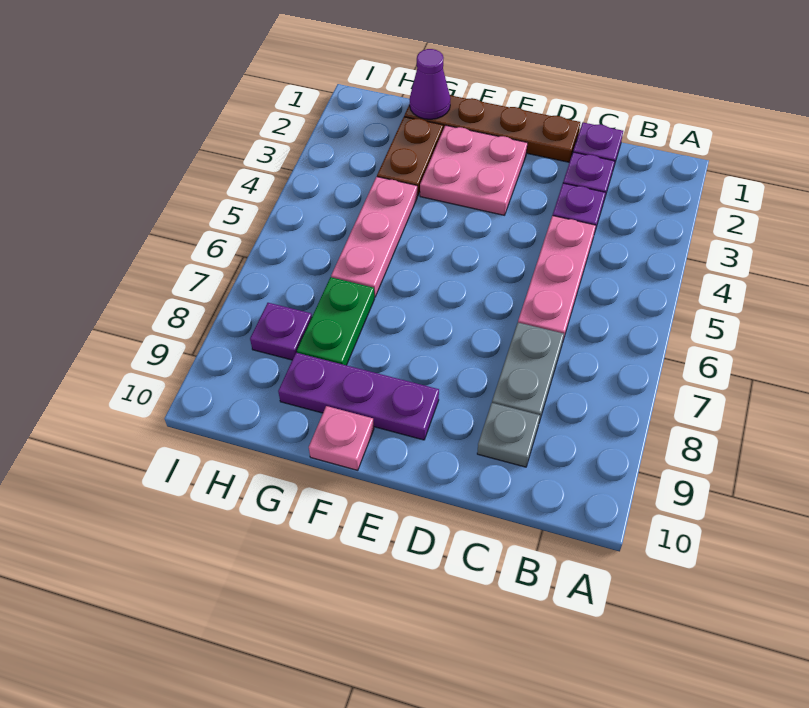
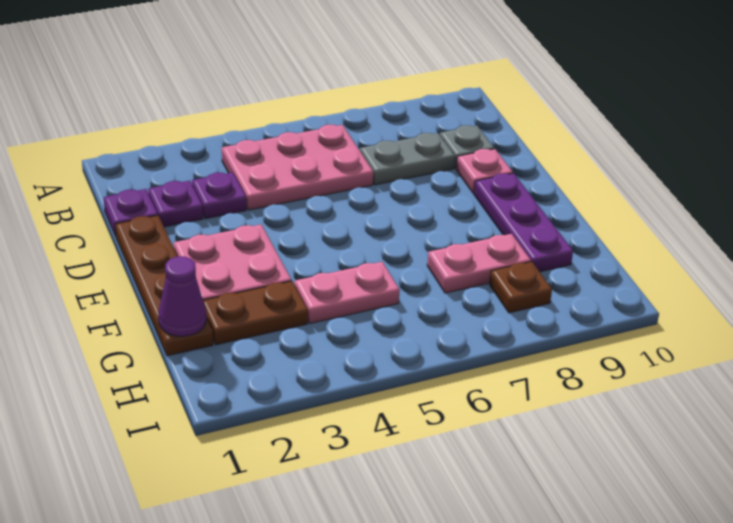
pink plate C4:C6 level 1 -> pink plate B4:C6 level 1
pink plate F10 level 1 -> pink plate D9 level 1
pink plate G4:G6 level 1 -> pink plate G4:G5 level 1
green plate G7:G8 level 1 -> pink plate G7:G8 level 1
purple plate H8 level 1 -> brown plate H8 level 1

